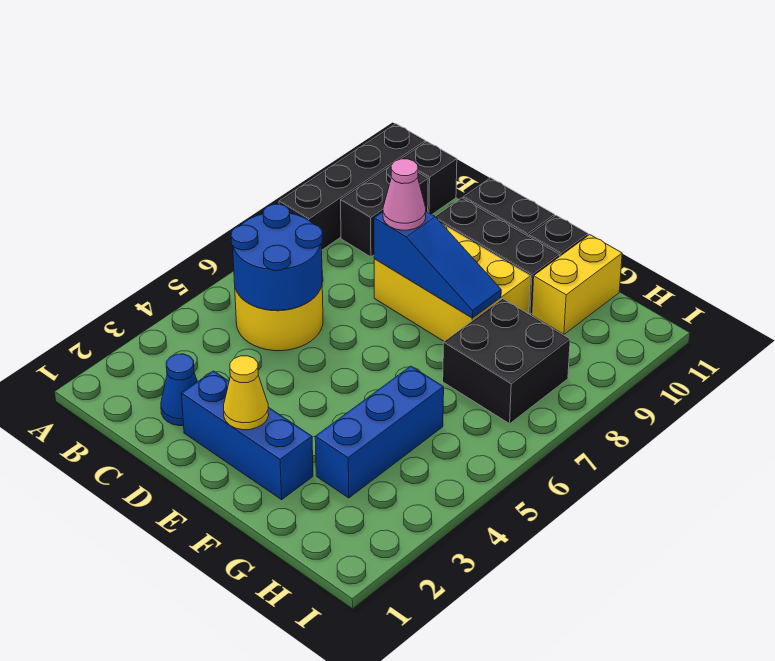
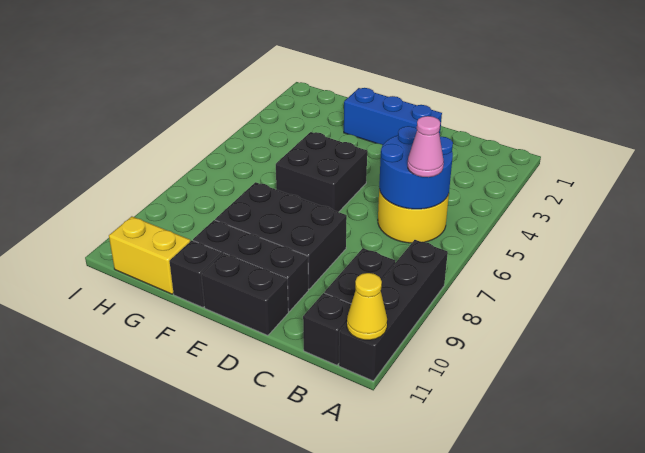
blue cone C2 level 1 -> none
yellow brick D8:F9 level 1 -> black brick D8:F9 level 1
blue slope D8:F8 level 2 top D -> none
pink cone D8 level 3 -> pink cone B6 level 3
yellow cone E2 level 2 -> yellow cone A11 level 2
blue brick G3:G5 level 1 -> none
black brick G7:H8 level 1 -> black brick E5:F6 level 1
yellow brick G10:G11 level 1 -> yellow brick G11:H11 level 1

